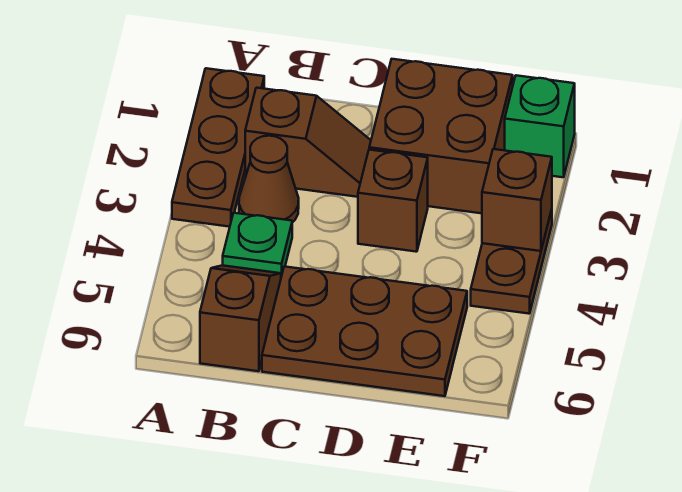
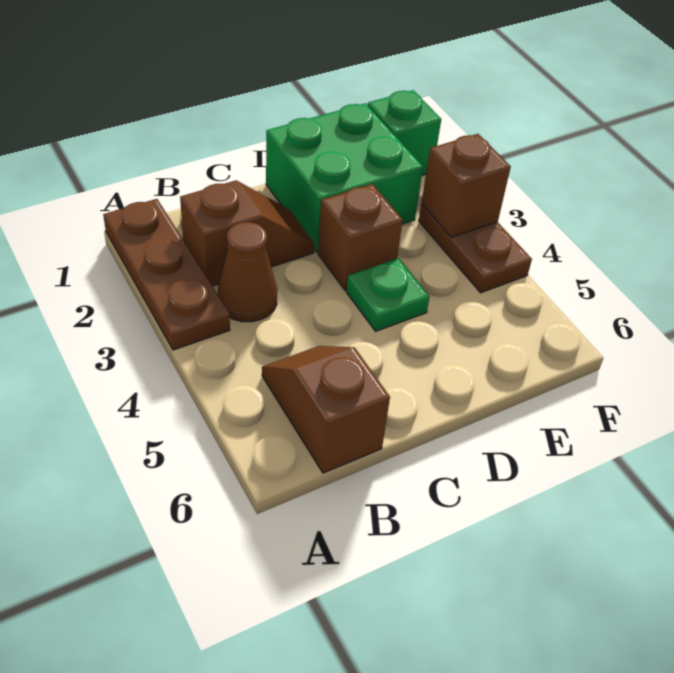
green plate B4 level 1 -> green plate D4 level 1
brown plate C5:E6 level 1 -> none
brown brick D1:E2 level 1 -> green brick D1:E2 level 1

